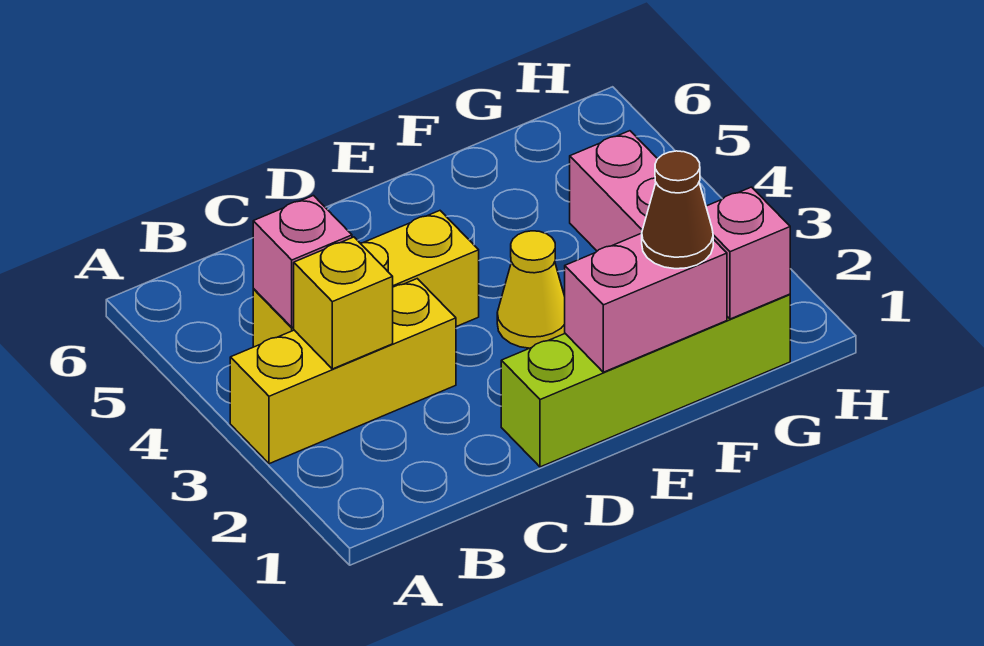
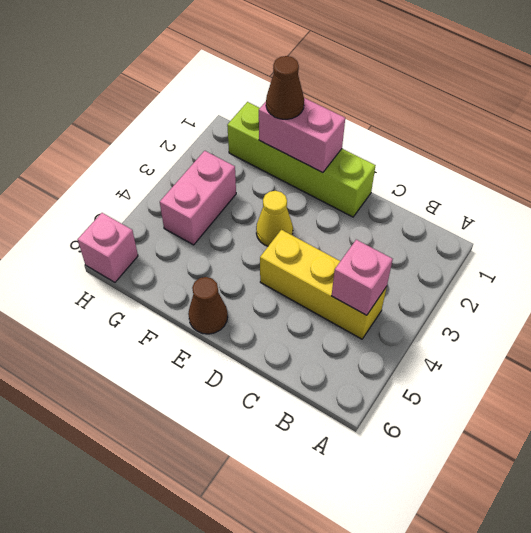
yellow brick A3:C3 level 1 -> none
yellow brick B3 level 2 -> none
none -> brown cone E6 level 1
pink brick G1 level 2 -> pink brick H6 level 1

